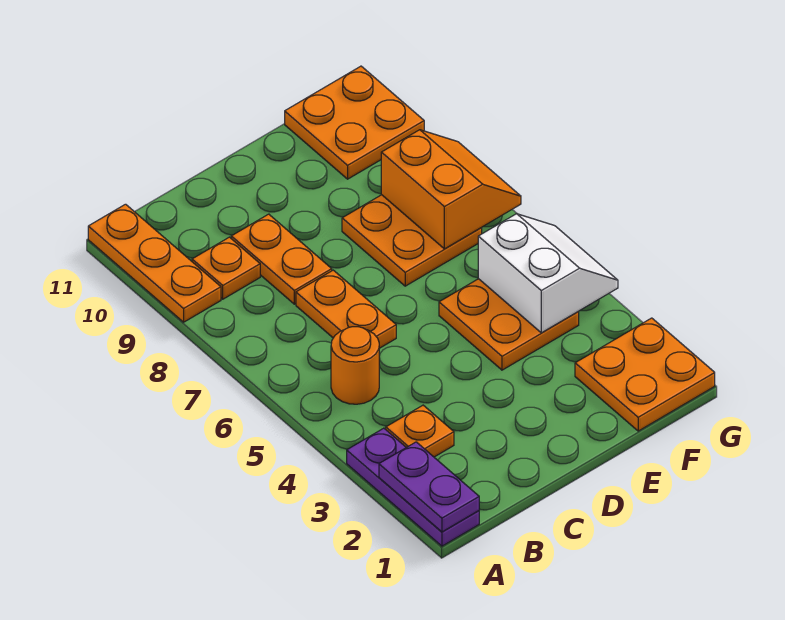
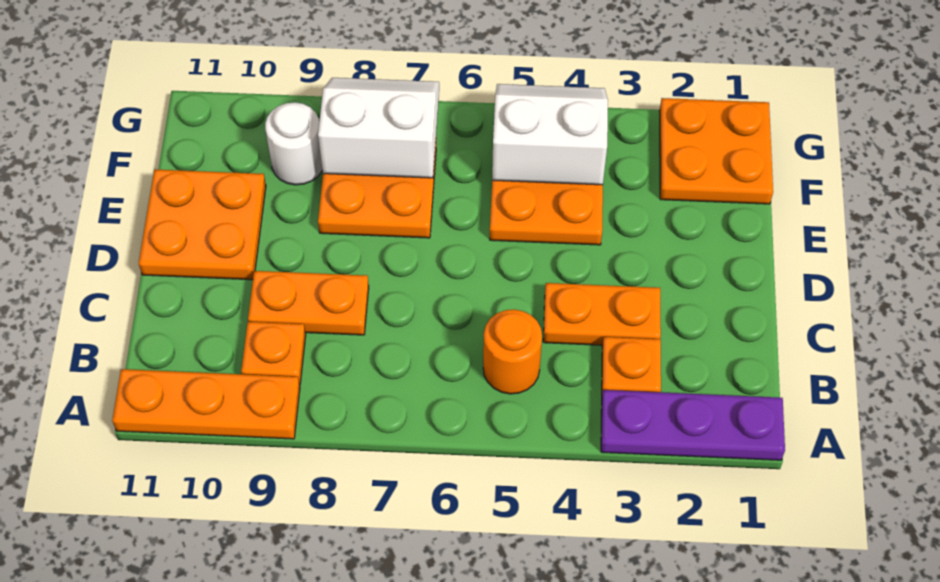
purple plate A1:A2 level 2 -> none
orange plate C6:C7 level 1 -> orange plate C3:C4 level 1
orange slope F7:G8 level 2 top F -> white slope F7:G8 level 2 top F
none -> white round brick F9 level 1
orange plate F10:G11 level 1 -> orange plate D10:E11 level 1

